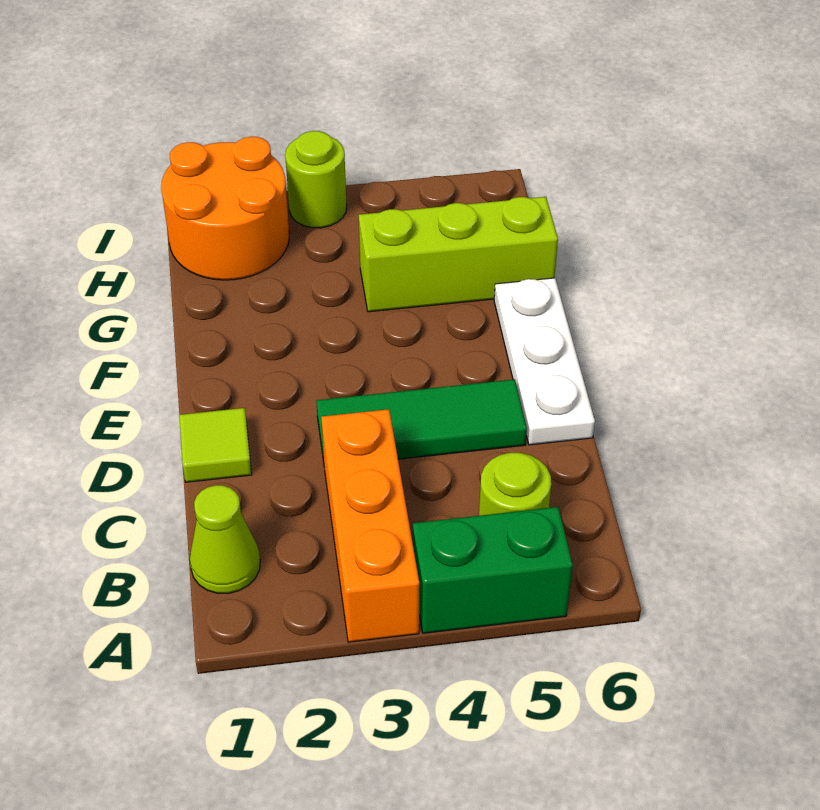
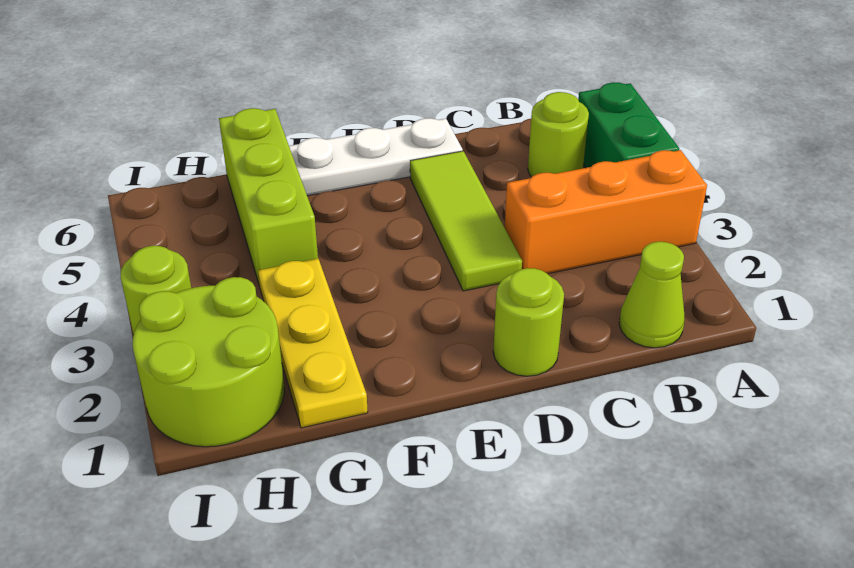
lime tile D1 level 1 -> lime round brick D1 level 1
green tile D3:D5 level 1 -> lime tile D3:D5 level 1
none -> yellow plate G1:G3 level 1
orange round brick H1:I2 level 1 -> lime round brick H1:I2 level 1

